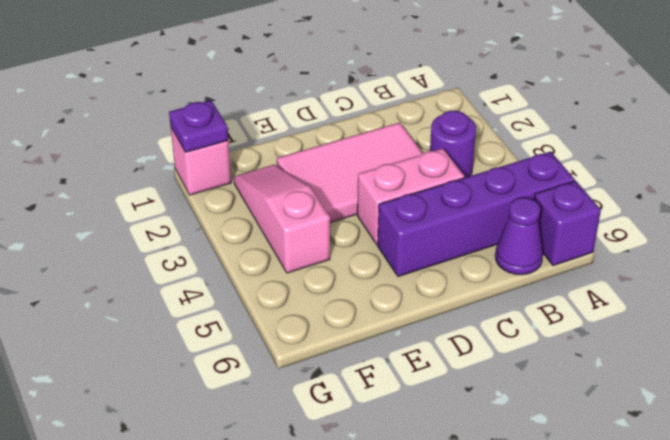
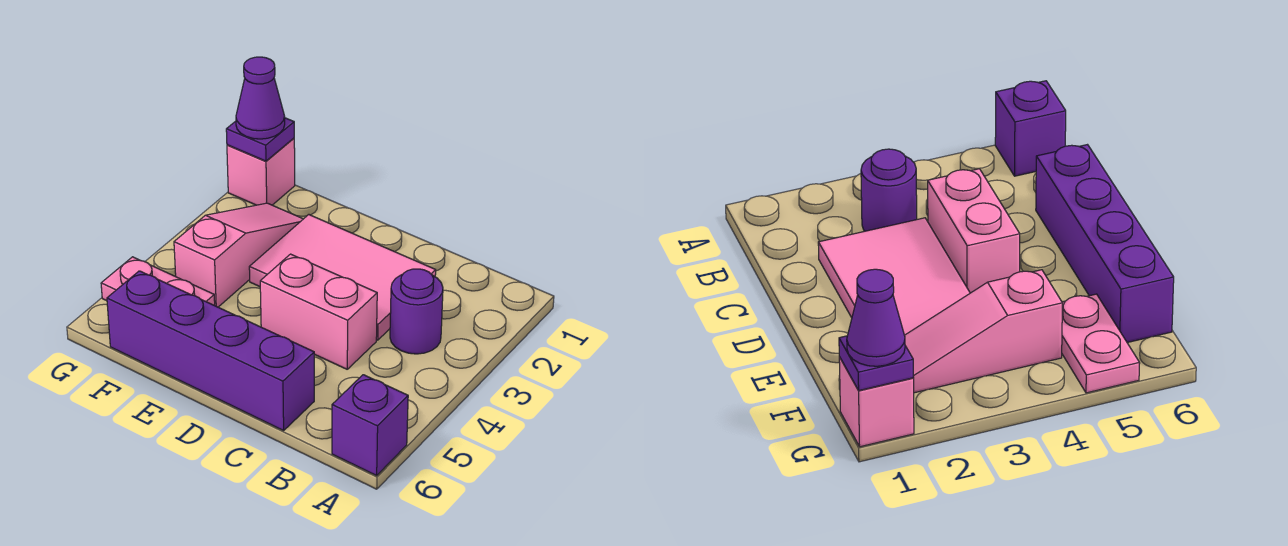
purple brick A5:D5 level 1 -> purple brick C6:F6 level 1
purple cone B6 level 1 -> purple cone G1 level 3
none -> pink plate F5:G5 level 1

